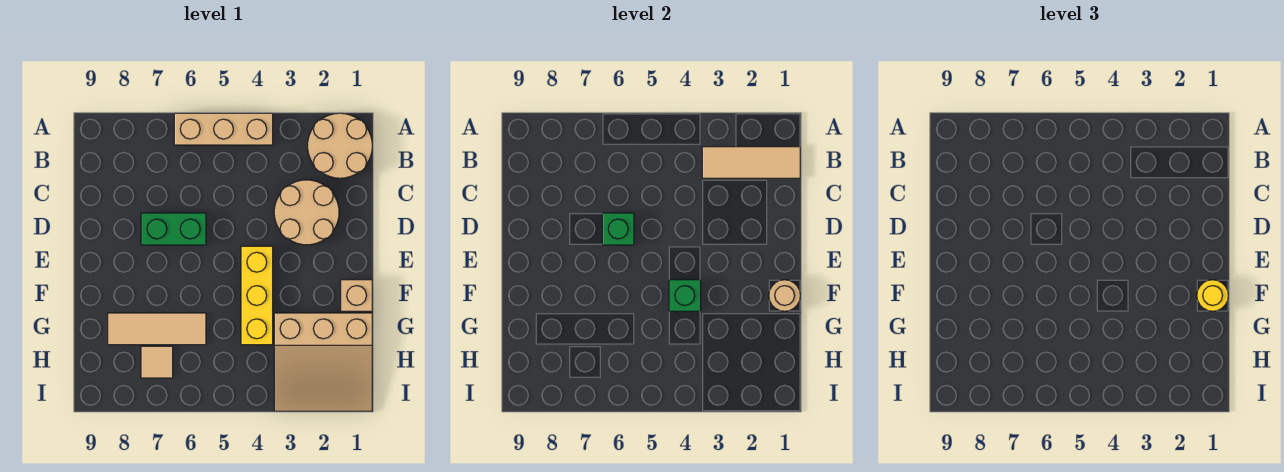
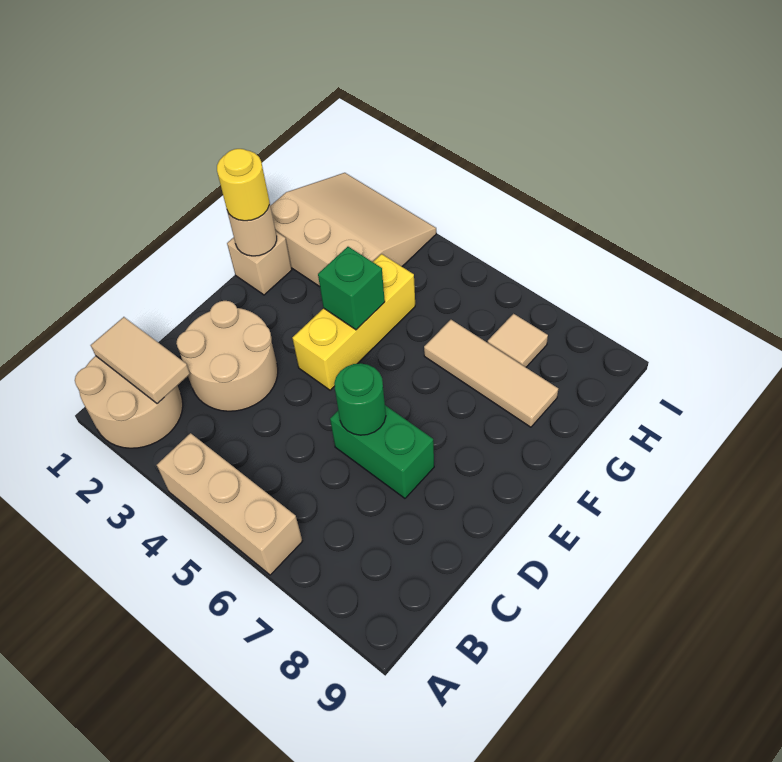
tan tile B1:B3 level 2 -> tan tile B1:B2 level 2
green brick D6 level 2 -> green round brick D6 level 2

